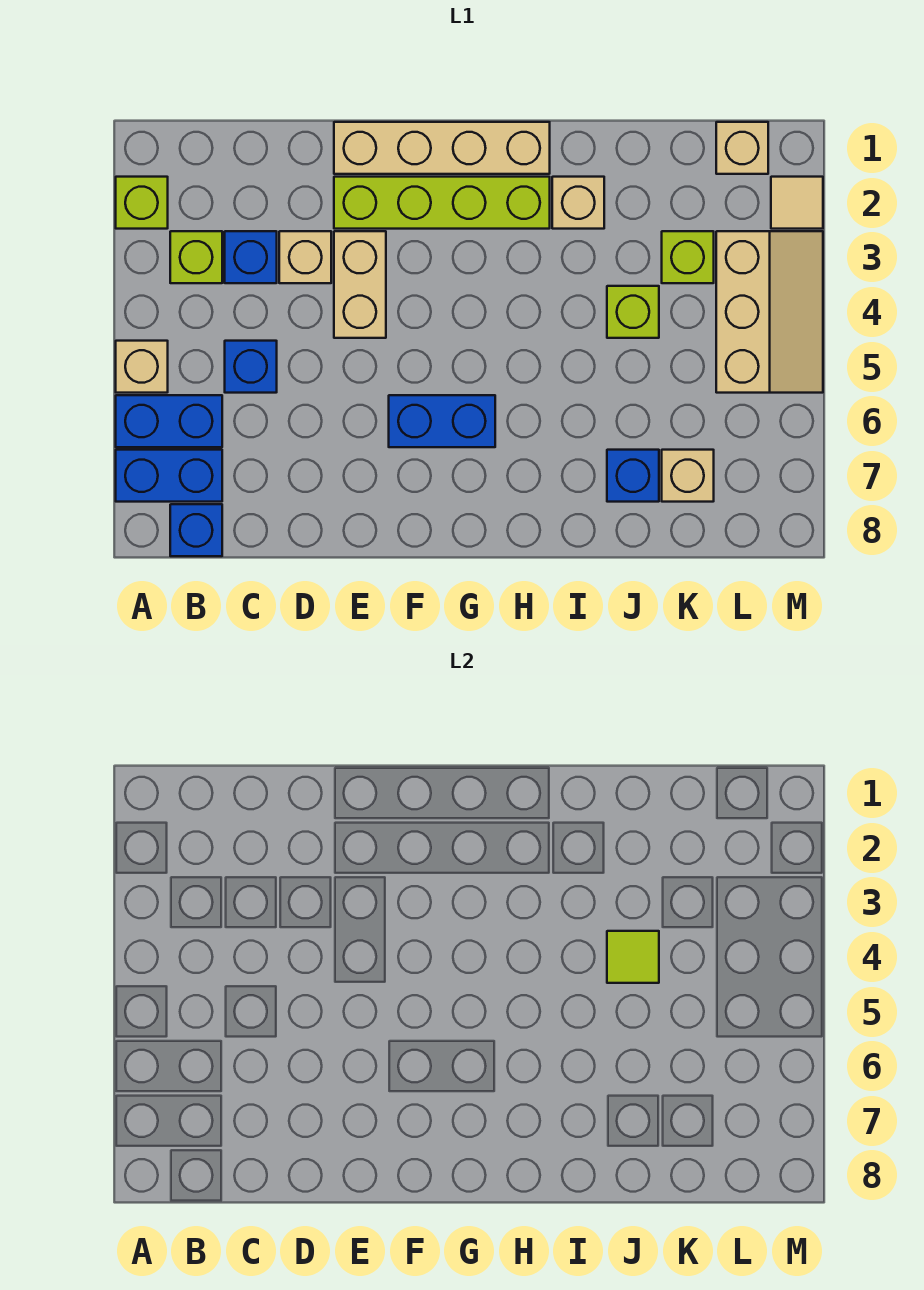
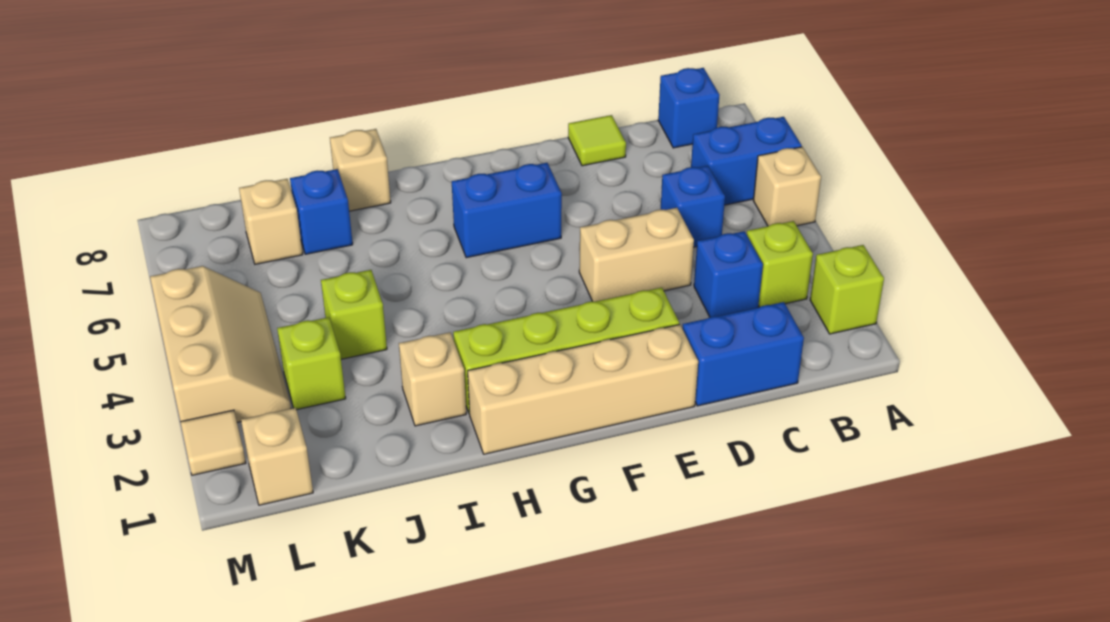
blue brick A7:B7 level 1 -> blue brick C1:D1 level 1
tan brick D3 level 1 -> tan brick I8 level 1
tan brick E3:E4 level 1 -> tan brick D4:E4 level 1
lime tile J4 level 2 -> lime tile D8 level 1
tan slope L3:M5 level 1 top L -> tan slope L3:M5 level 1 top M

